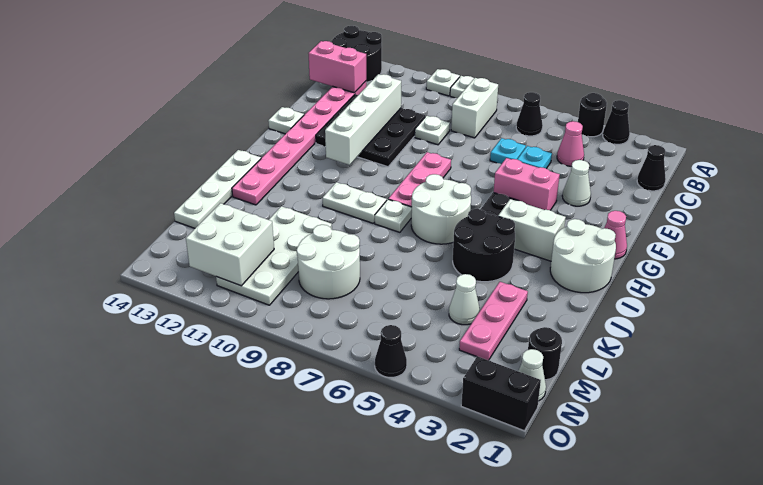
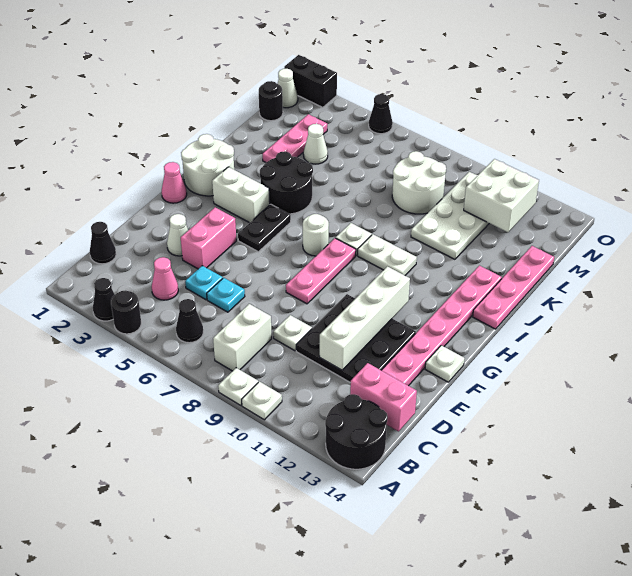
pink brick F4:F5 level 1 -> pink brick E4:F4 level 1
white round brick H6:I7 level 1 -> white round brick H7 level 1
white plate I14:L14 level 1 -> pink plate I14:L14 level 1

